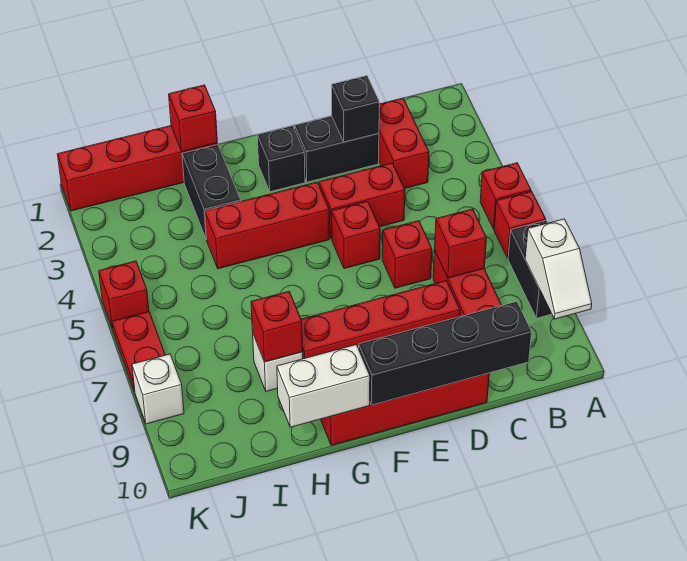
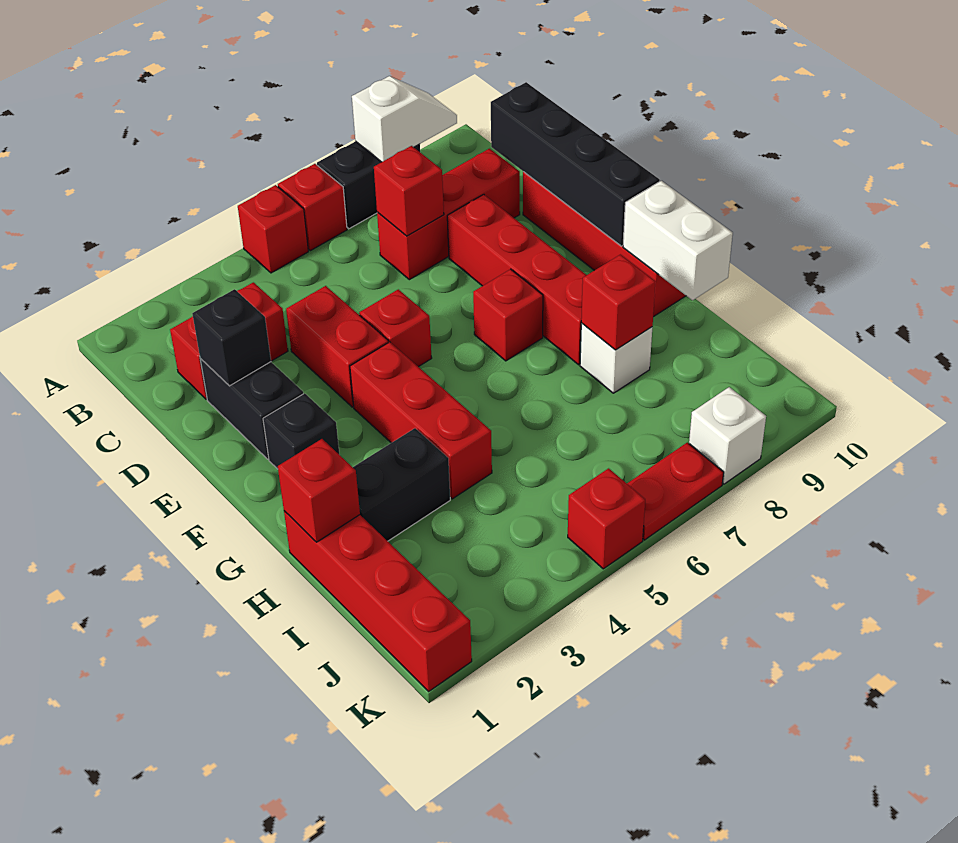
red brick D6 level 1 -> red brick F7 level 1

